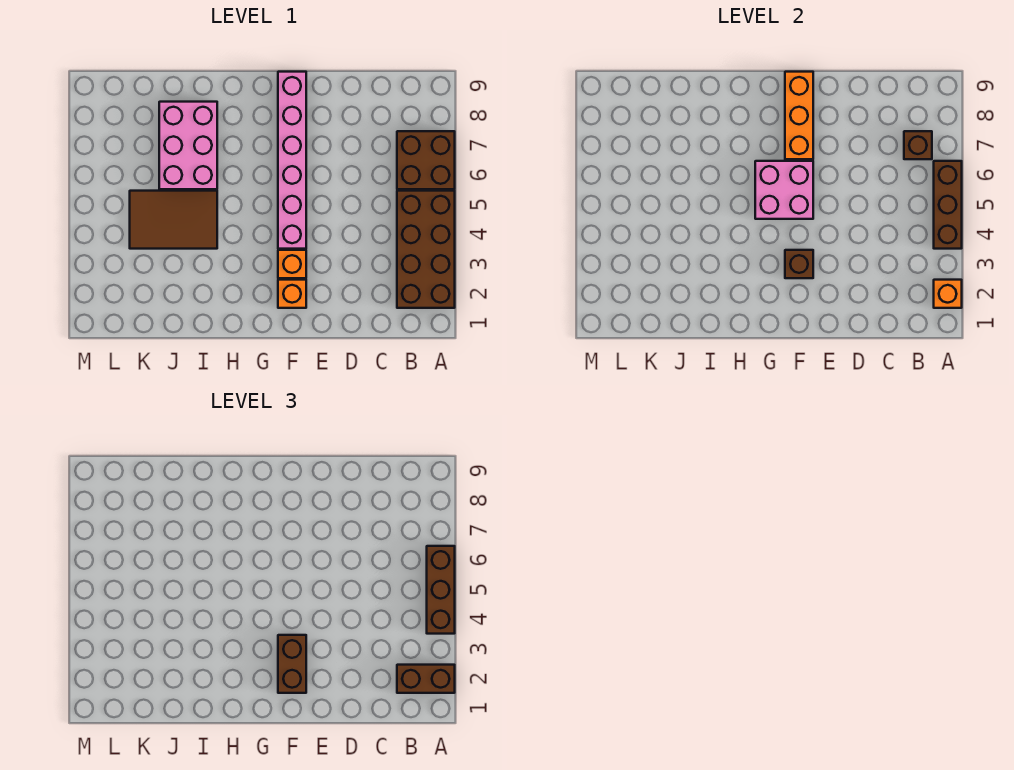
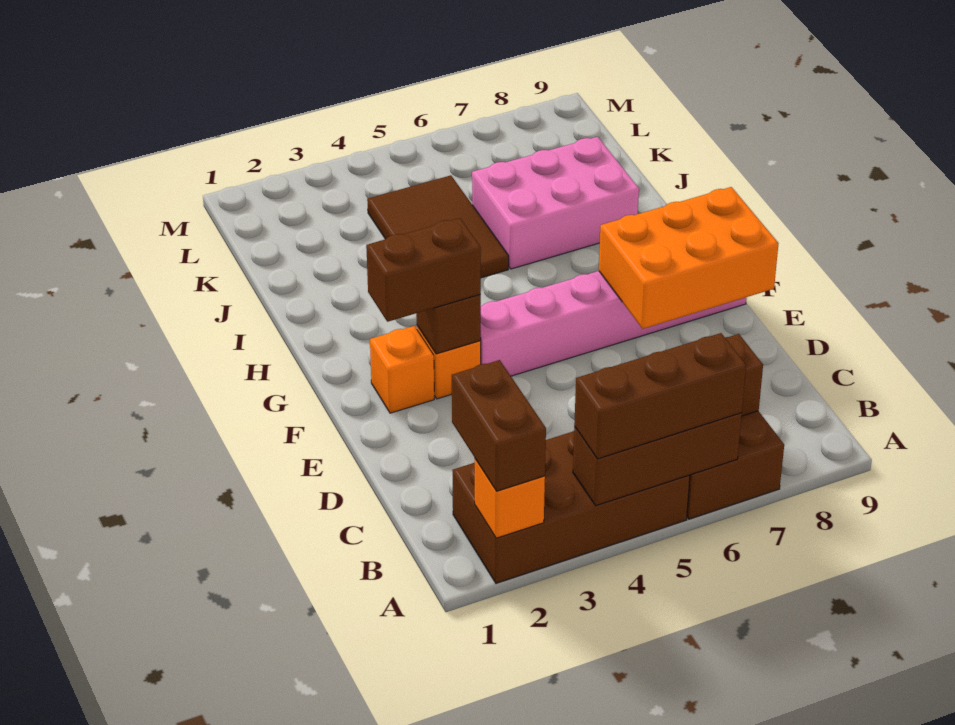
pink brick F5:G6 level 2 -> none
orange brick F7:F9 level 2 -> orange brick E7:F9 level 2

